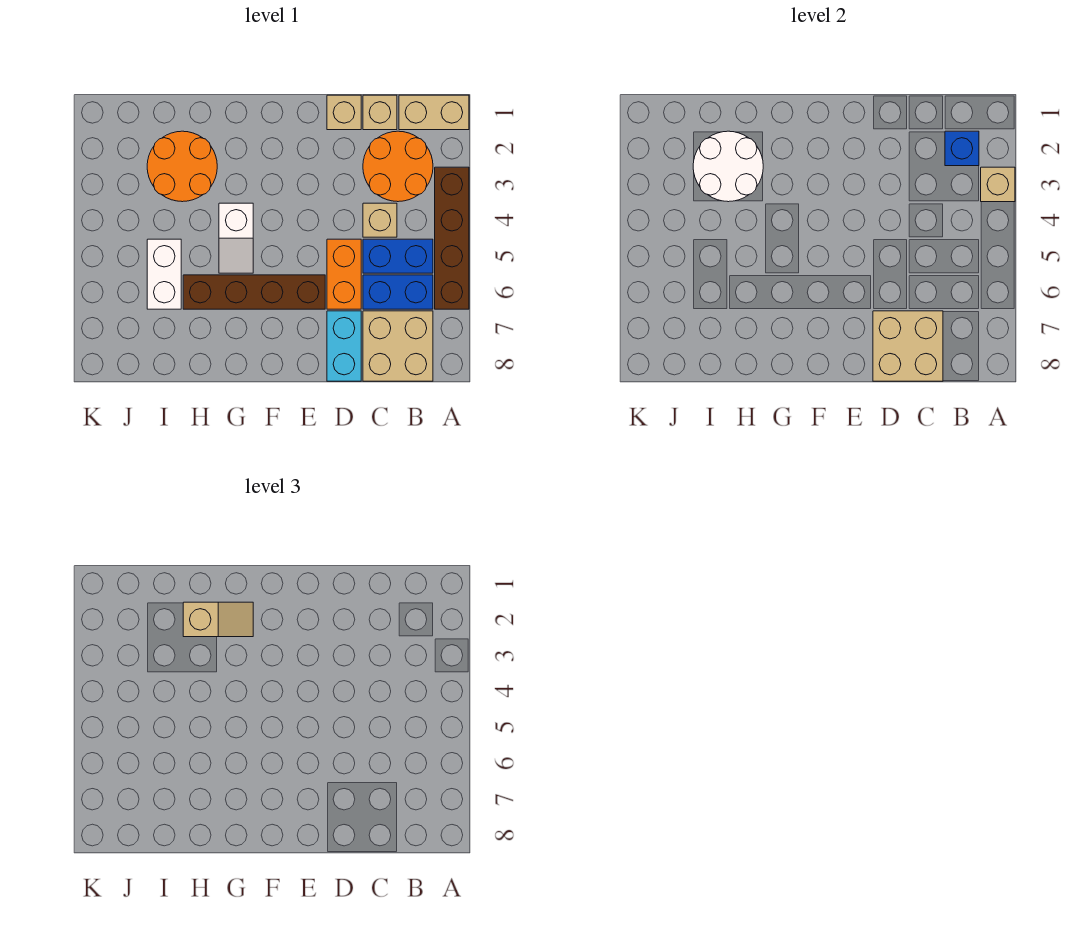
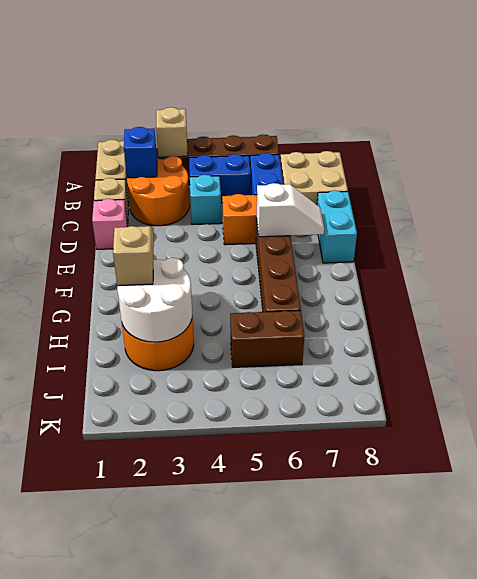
blue brick B5:C5 level 1 -> blue brick B4:B5 level 1
tan brick C4 level 1 -> cyan brick C4 level 1
tan brick C7:D8 level 2 -> none
tan brick D1 level 1 -> pink brick D1 level 1
cyan brick D7:D8 level 1 -> cyan brick D8:E8 level 1
white slope G4:G5 level 1 top 4 -> white slope E6:E7 level 2 top 6
white brick I5:I6 level 1 -> brown brick I5:I6 level 1

